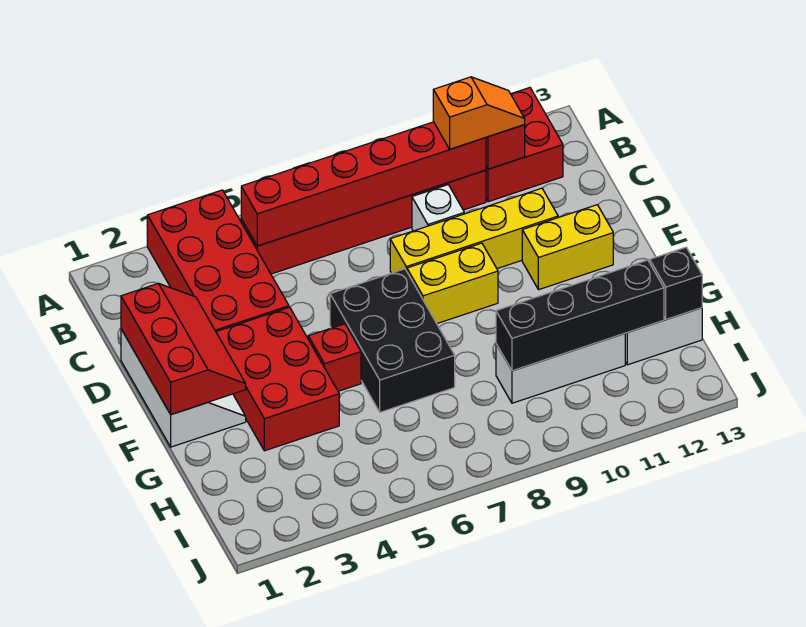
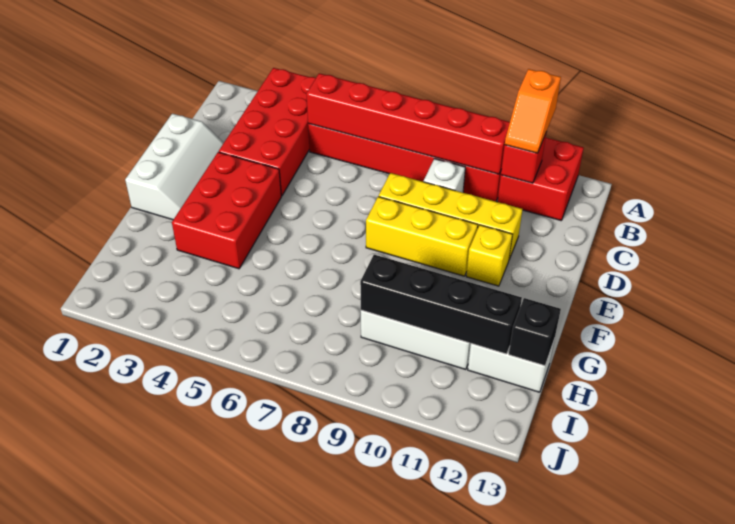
orange slope B10:B11 level 3 top 10 -> orange slope A11:B11 level 3 top A
red slope D1:F2 level 2 top 1 -> none
black brick E6:G7 level 1 -> none
yellow brick E8:E9 level 1 -> yellow brick E8:E10 level 1
yellow brick E11:E12 level 1 -> yellow brick E11 level 1
red brick F5 level 1 -> none

